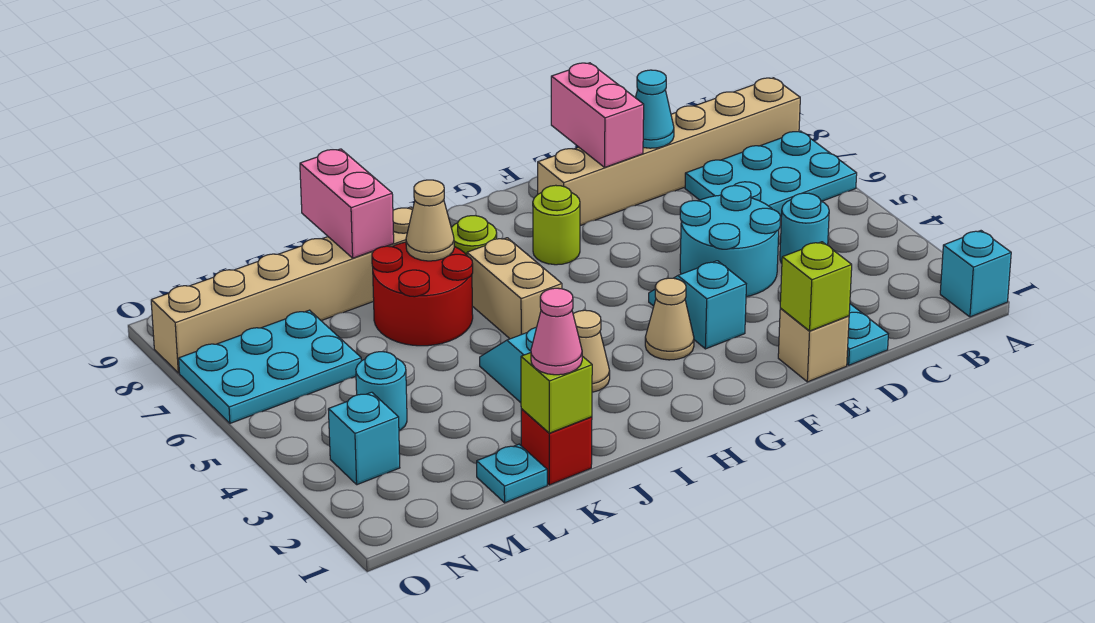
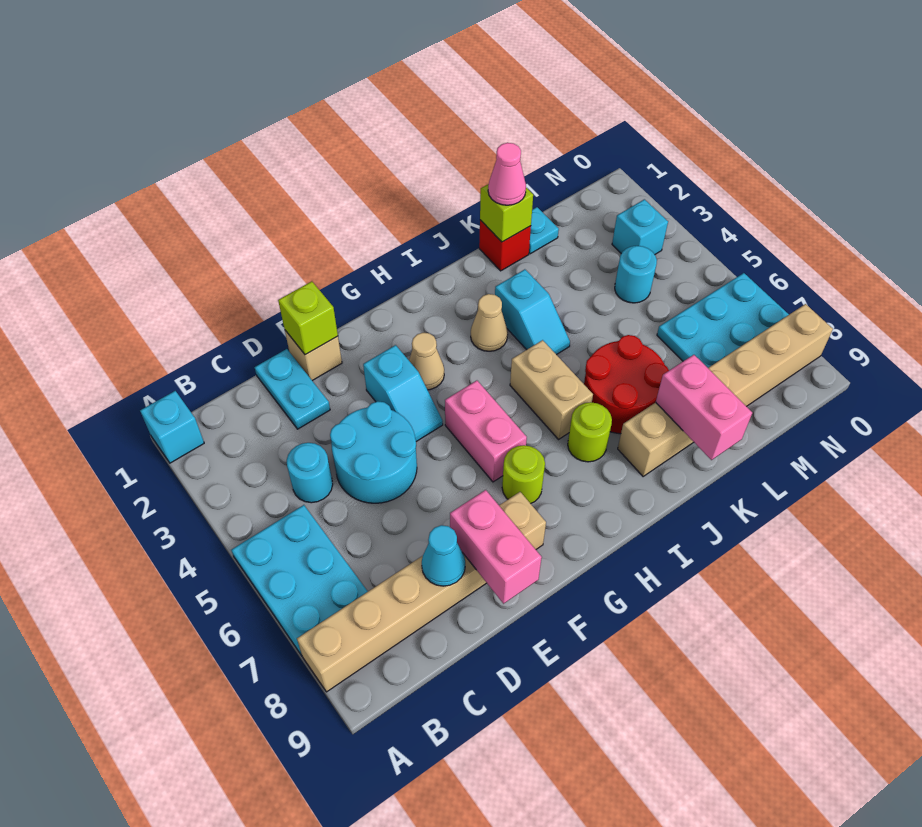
cyan plate A6:C7 level 1 -> cyan plate A5:B7 level 1
none -> pink brick G5:G6 level 1
tan cone J7 level 2 -> none

